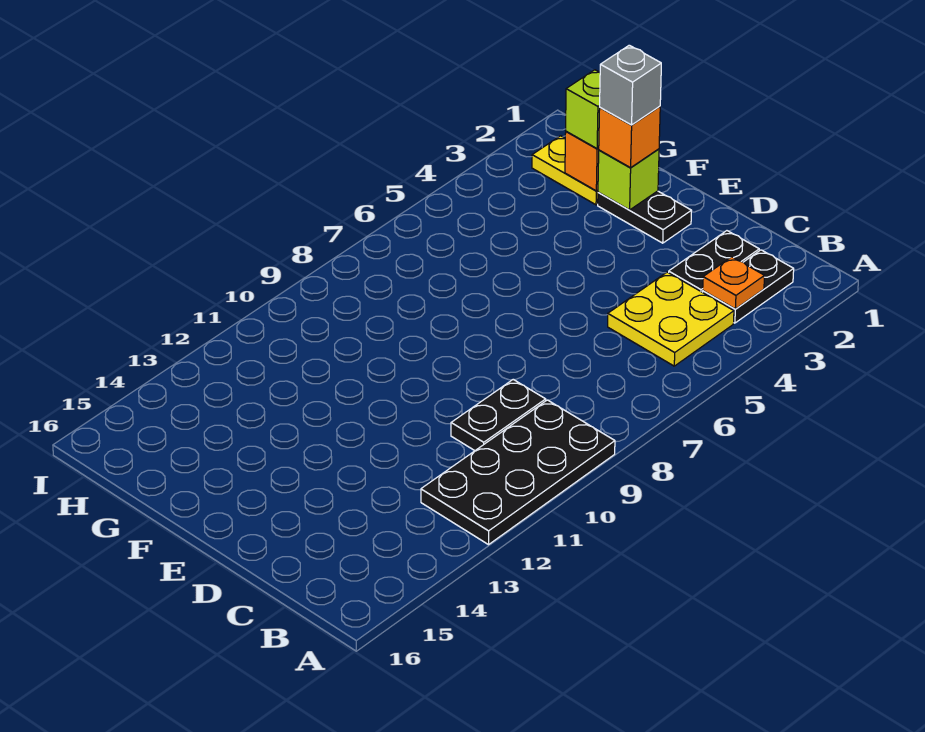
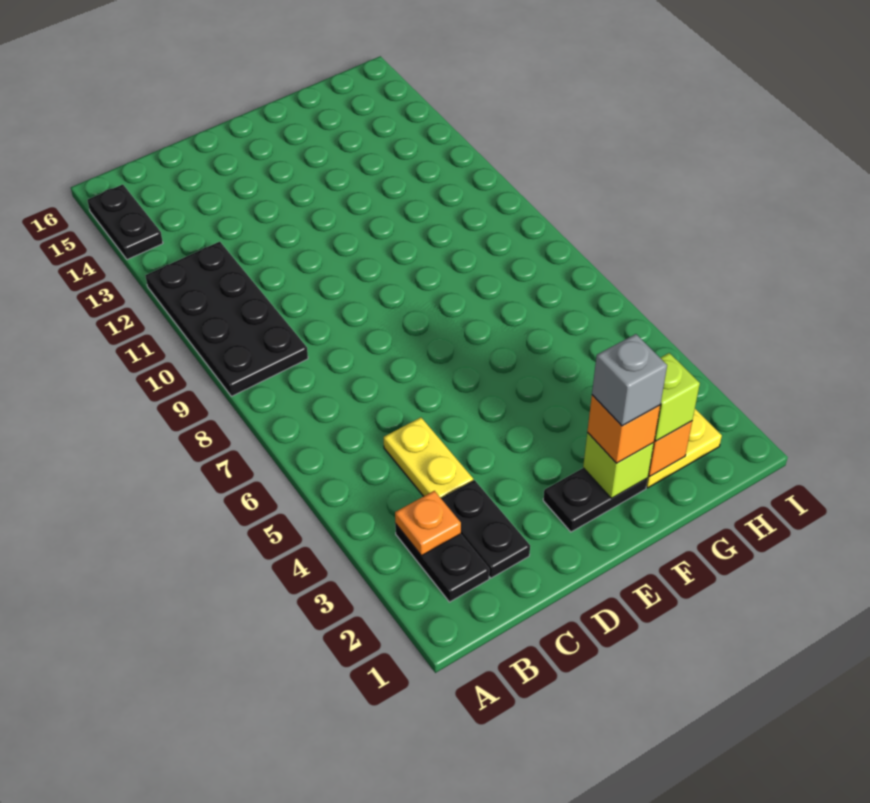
yellow plate B4:C5 level 1 -> yellow plate C4:C5 level 1
black plate C9:C10 level 1 -> black plate A14:A15 level 1

